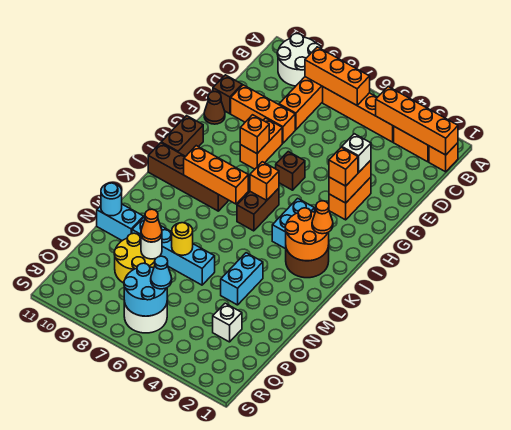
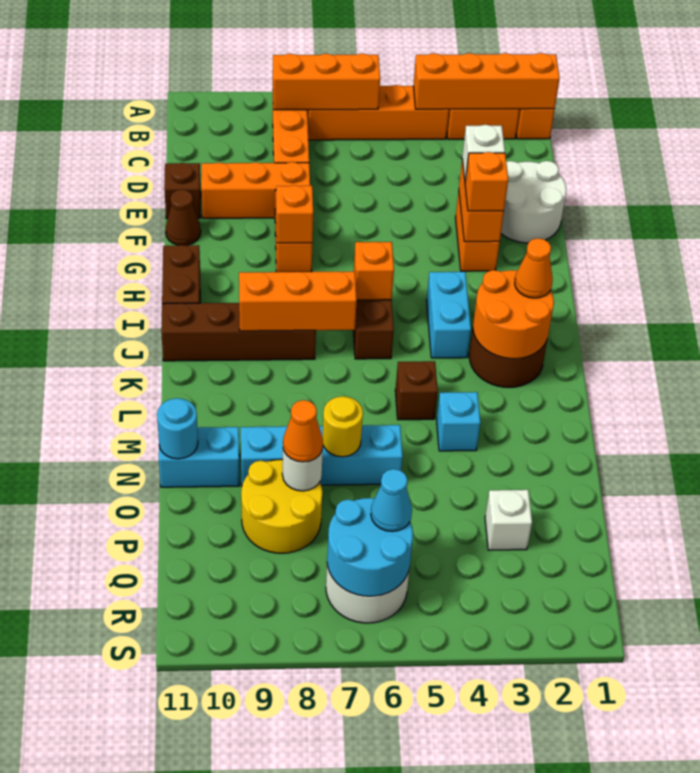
white round brick A9:B10 level 1 -> white round brick E1:F2 level 1
brown brick G6 level 1 -> brown brick L5 level 1
cyan brick M4:N4 level 1 -> cyan brick M4 level 1

